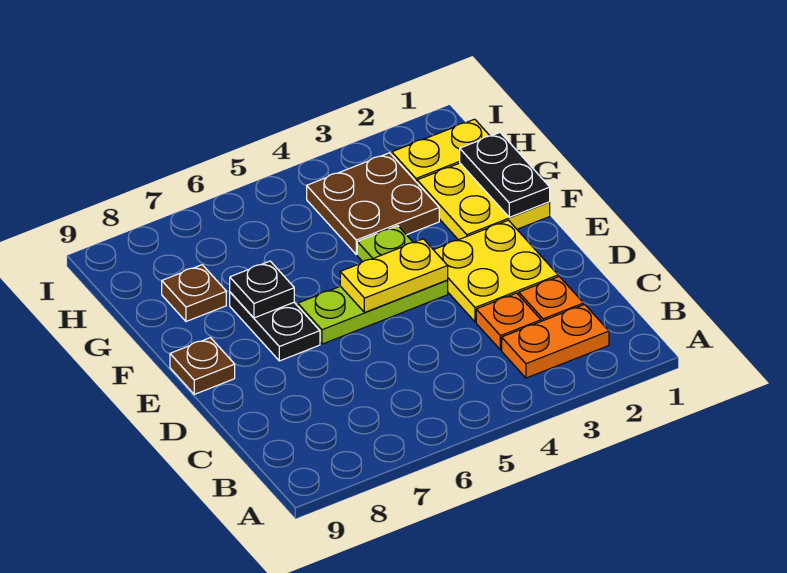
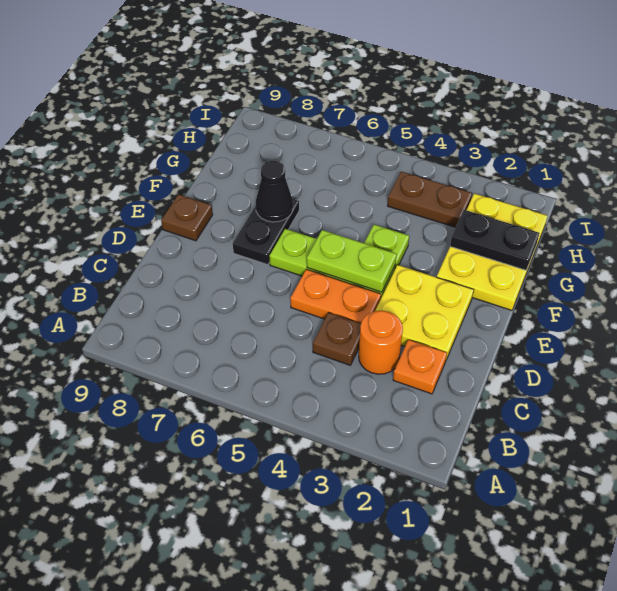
orange plate B2:B3 level 1 -> orange plate D4:D5 level 1
orange plate C3 level 1 -> orange round brick C3 level 1
yellow plate E4:E5 level 2 -> lime plate E4:E5 level 2
black plate F1:G1 level 2 -> black plate G1:G2 level 2
black plate F7 level 2 -> black cone F7 level 2
brown plate G3:H4 level 1 -> brown plate H3:H4 level 1
brown plate G8 level 1 -> brown plate C4 level 1

